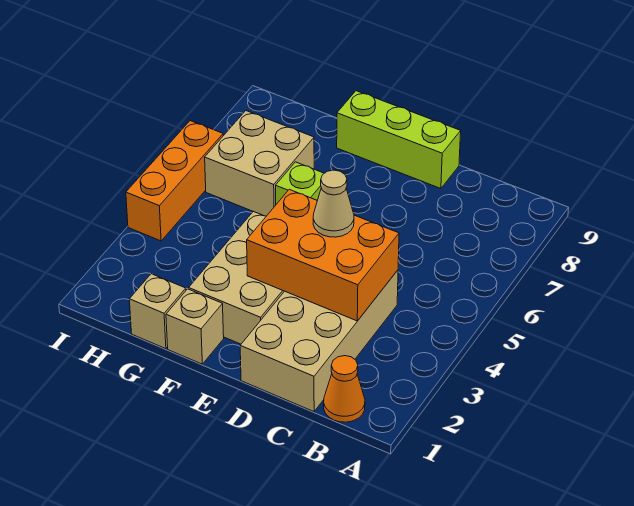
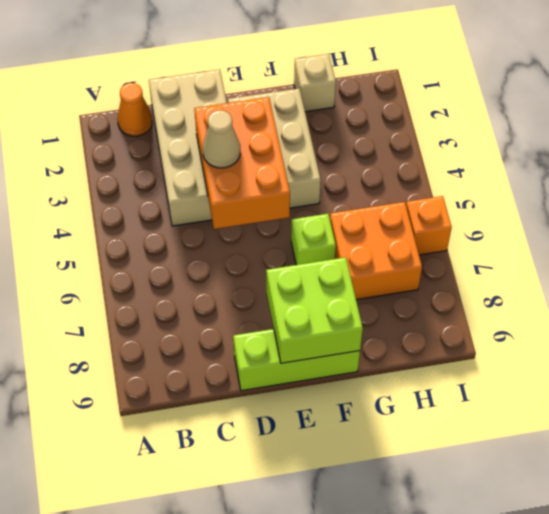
orange brick C3:E4 level 2 -> orange brick D3:E5 level 2
none -> lime brick E8:F9 level 2
tan brick F1 level 1 -> none
tan brick G6:H7 level 1 -> orange brick G6:H7 level 1
orange brick I4:I6 level 1 -> orange brick I6 level 1

